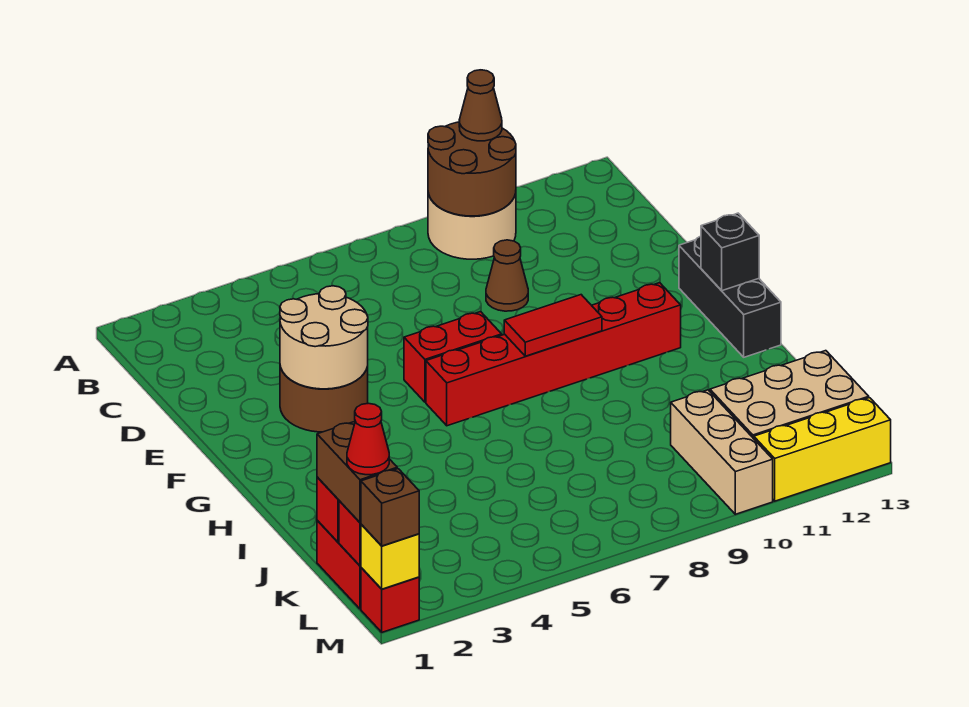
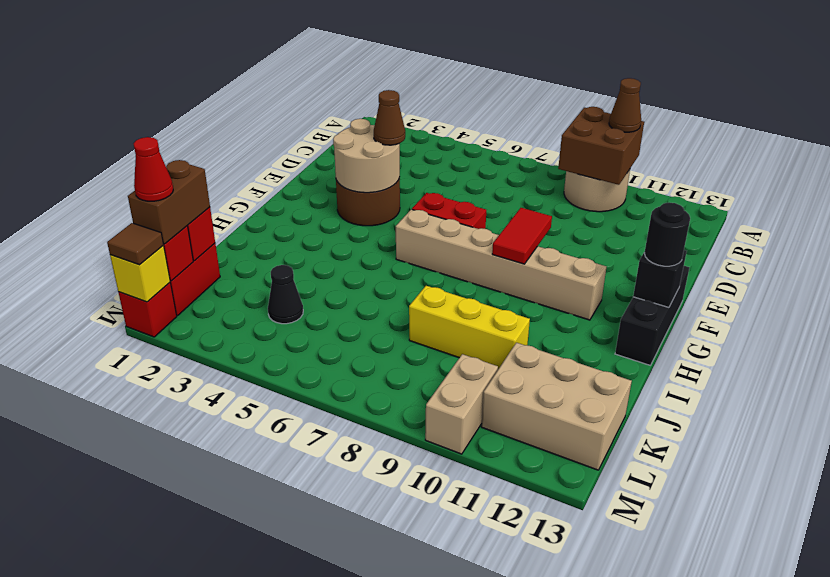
brown round brick A9:B10 level 2 -> brown brick A9:B10 level 2
brown cone D9 level 1 -> brown cone E4 level 3
red brick G6:G11 level 1 -> tan brick G6:G11 level 1
red tile G8:G9 level 2 -> red tile F9:G9 level 2
none -> black round brick G13 level 3
none -> black cone K4 level 1
tan brick K10:M10 level 1 -> tan brick L10:M10 level 1
brown brick M1 level 3 -> brown tile M1 level 3
yellow brick M11:M13 level 1 -> yellow brick J8:J10 level 1

